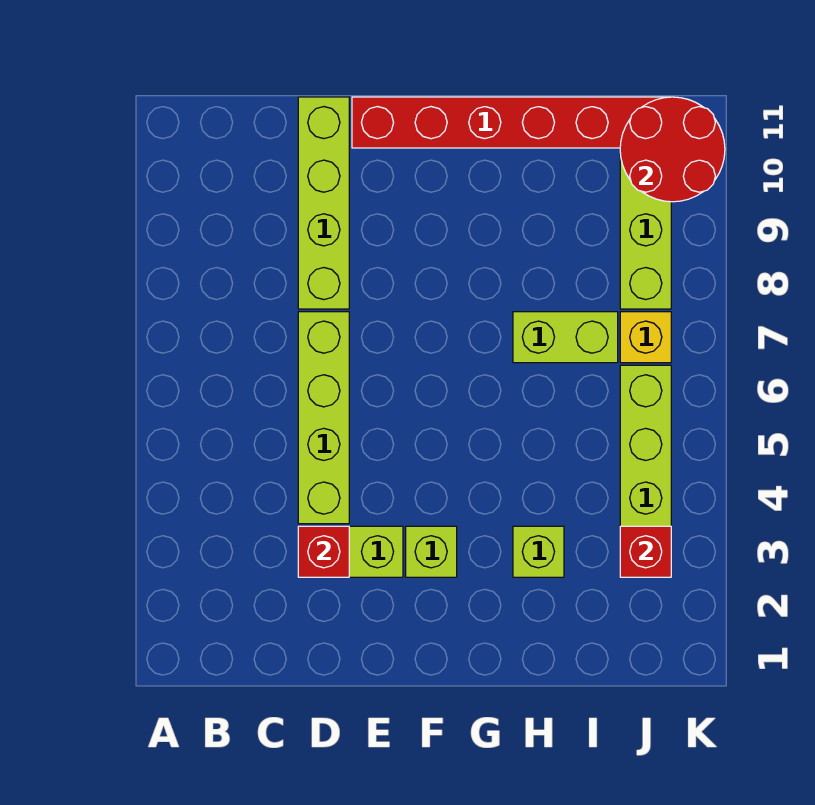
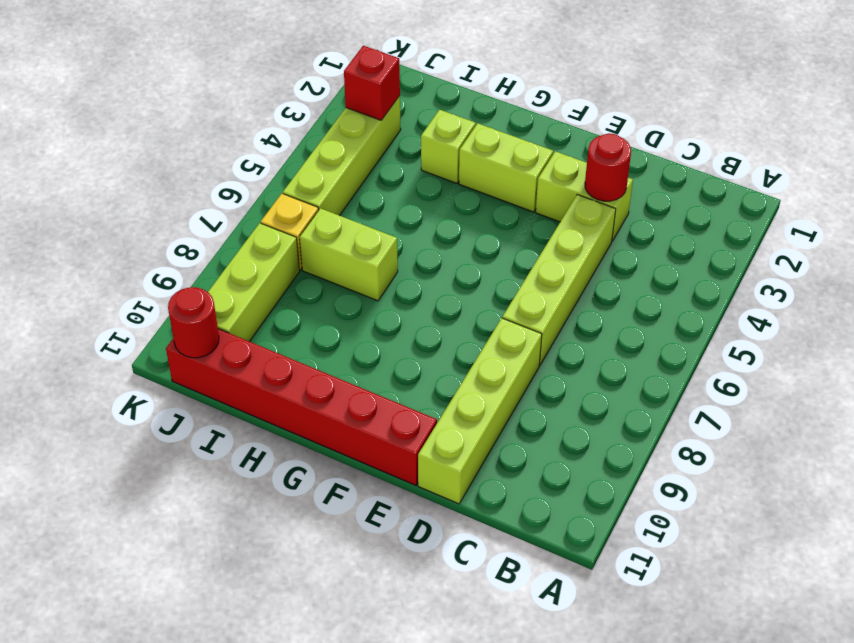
red brick D3 level 2 -> red round brick D3 level 2
lime brick F3 level 1 -> lime brick F3:G3 level 1
red round brick J10:K11 level 2 -> red round brick J11 level 2

